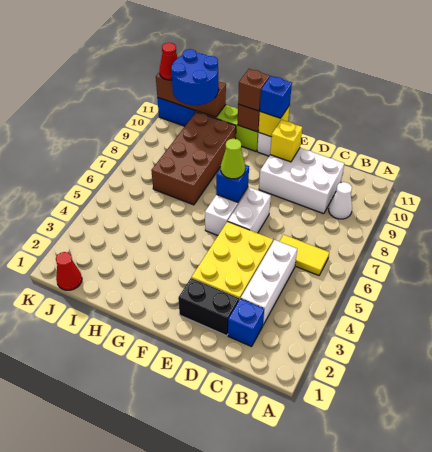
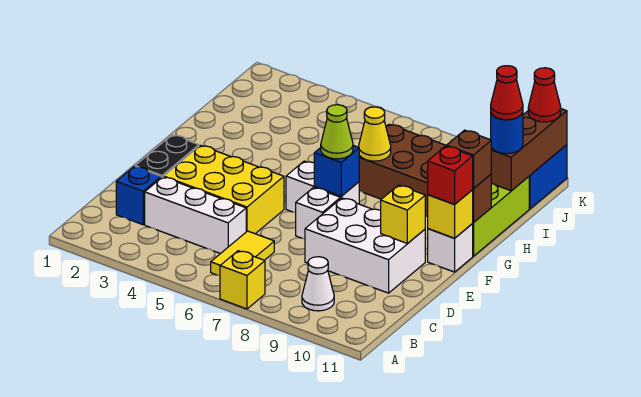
none -> yellow brick A7 level 1
white brick C9:E10 level 1 -> white brick D8:E10 level 1
white brick E6:E7 level 1 -> white brick E7 level 1
blue brick F11 level 3 -> red brick F11 level 3
none -> yellow cone H7 level 2
blue round brick I10:J11 level 3 -> blue round brick I11 level 3
red cone J1 level 1 -> red cone I11 level 4

